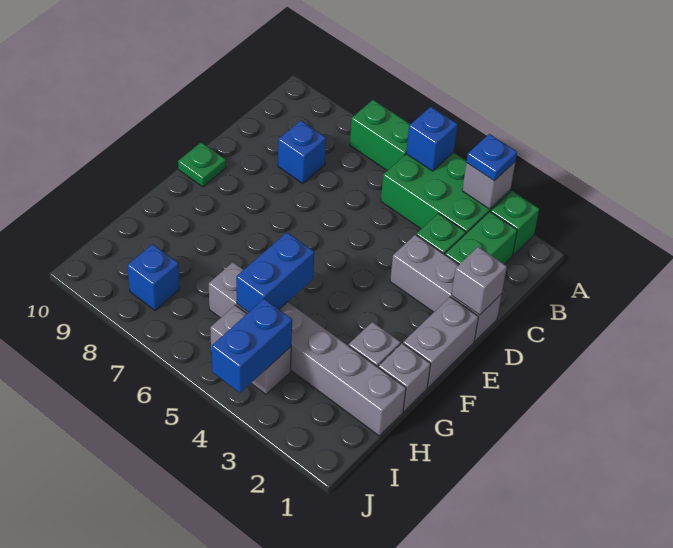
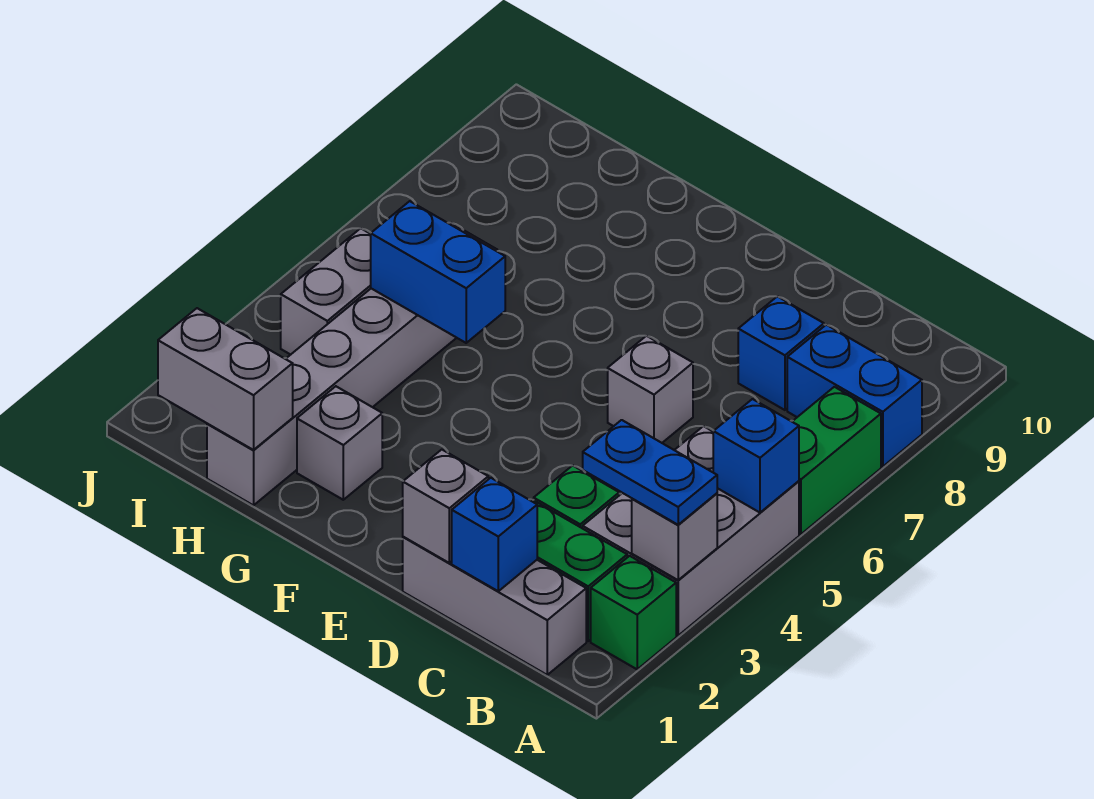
green brick A3:B5 level 1 -> grey brick A3:B5 level 1
blue plate A3 level 3 -> blue plate A3:B3 level 3
grey brick D1:D3 level 1 -> grey brick B1:D1 level 1
grey brick E1:F1 level 1 -> grey brick H1:I1 level 2
green plate E10 level 1 -> none
grey brick G1 level 1 -> grey brick D6 level 1
blue brick I4:J4 level 2 -> blue brick A8:B8 level 1
blue brick I8 level 1 -> blue brick C1 level 2

